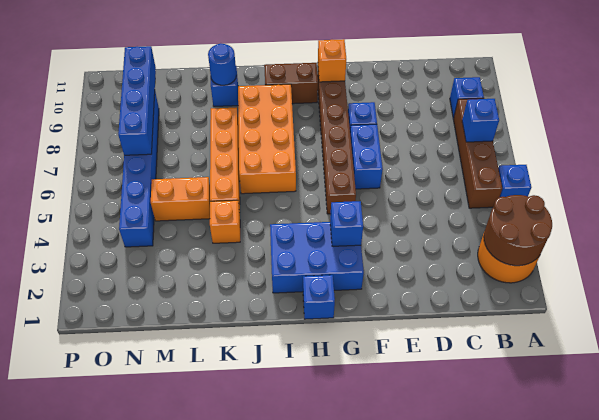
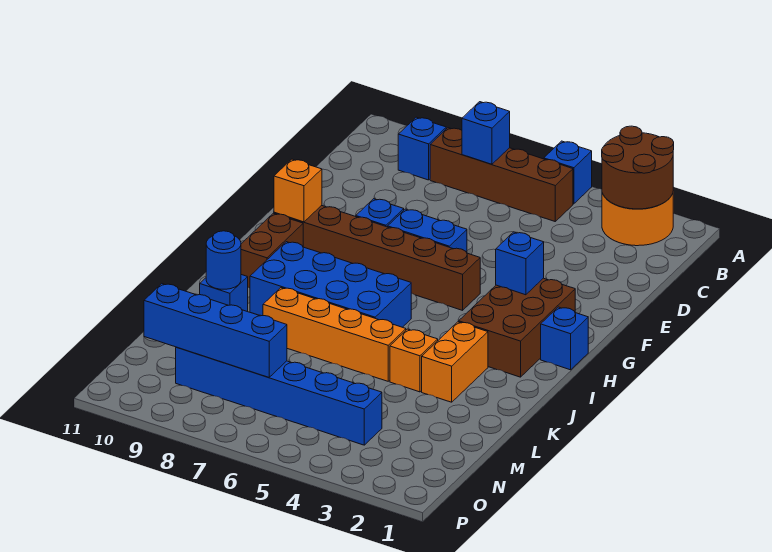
blue brick G2:I3 level 1 -> brown brick G2:I3 level 1
orange brick I6:J9 level 1 -> blue brick I6:J9 level 1
orange brick L5:M5 level 1 -> orange brick J3:K3 level 1

